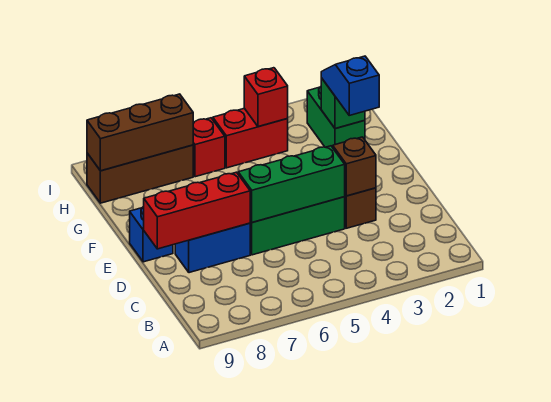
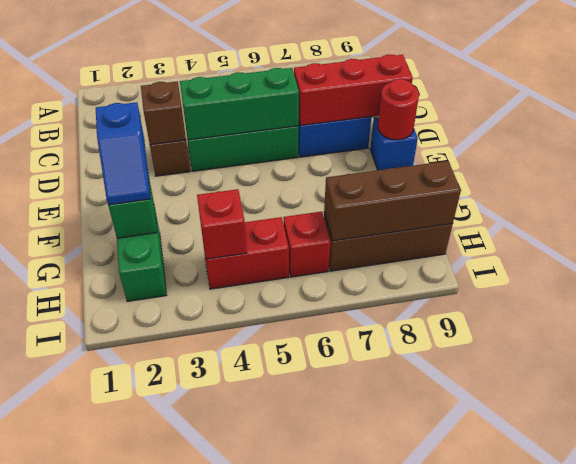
none -> red round brick E9 level 2

